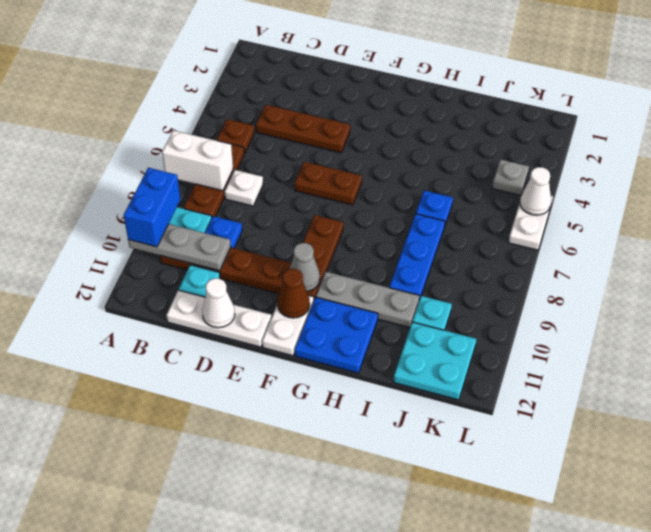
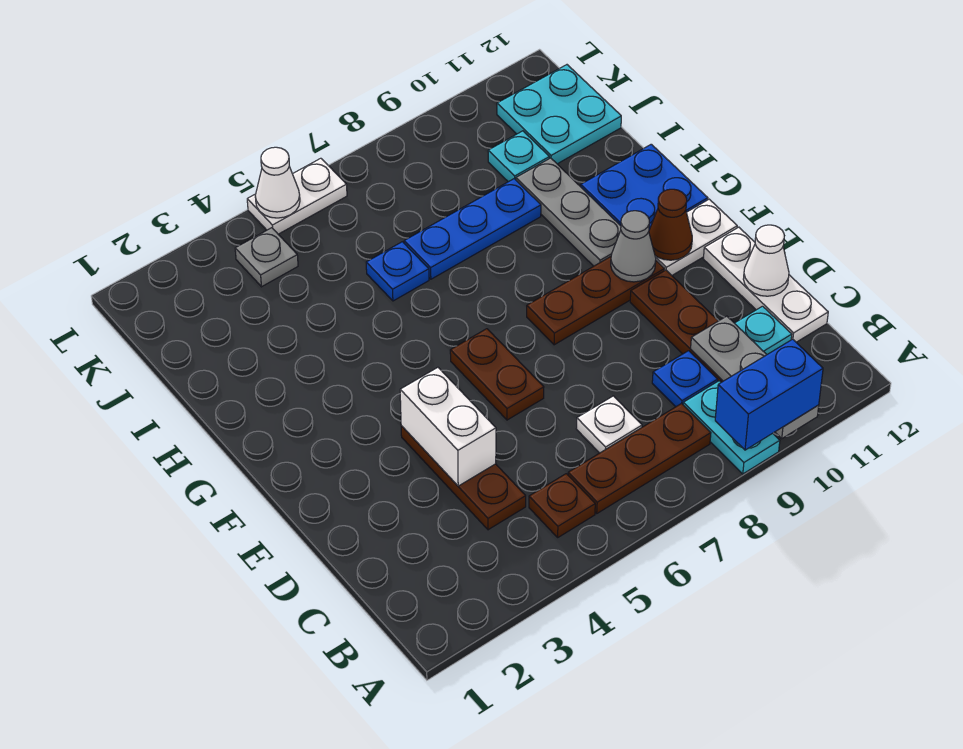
white brick A7:B7 level 2 -> white brick D4:E4 level 2

